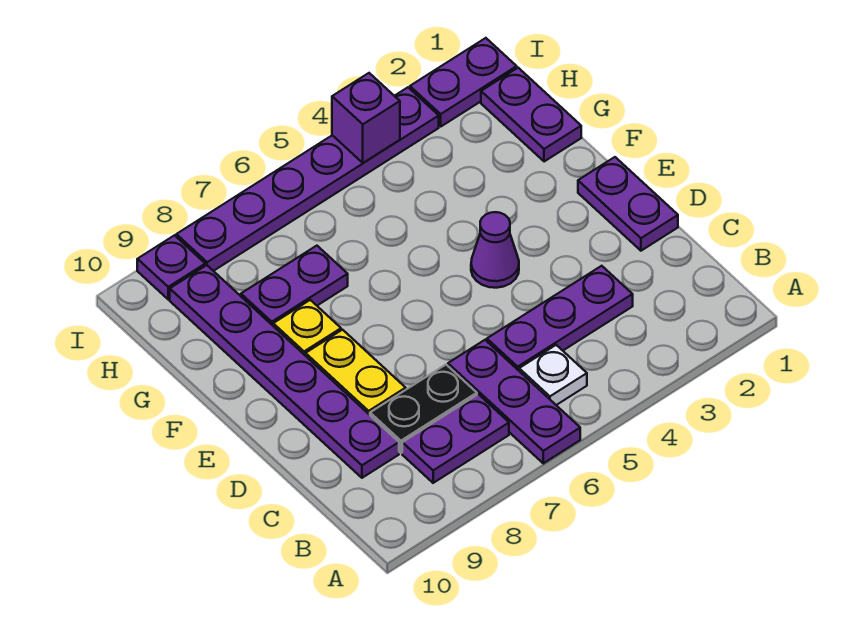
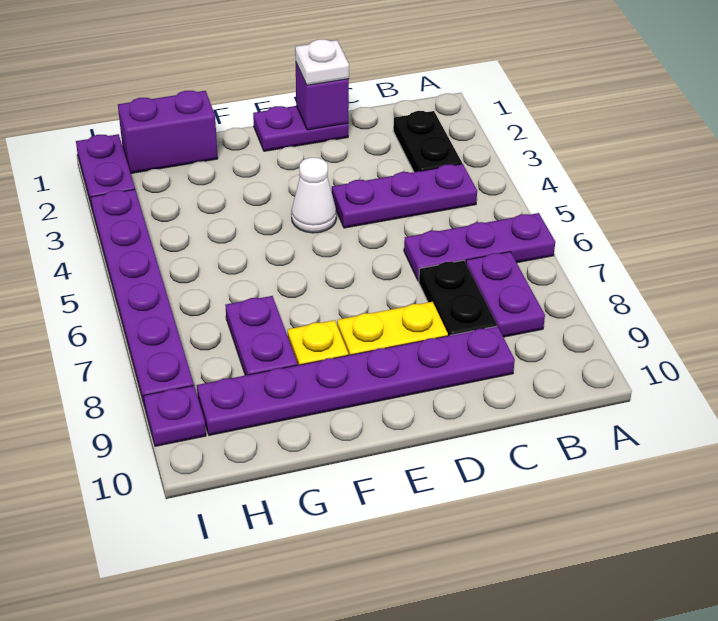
none -> black plate B2:B3 level 1
white plate B5 level 1 -> white plate D1 level 3
purple plate C3:C5 level 1 -> purple plate B4:D4 level 1
purple cone E4 level 1 -> white cone E4 level 1
purple plate G1:H1 level 1 -> purple brick G1:H1 level 1
purple brick I4 level 2 -> purple brick D1 level 2

